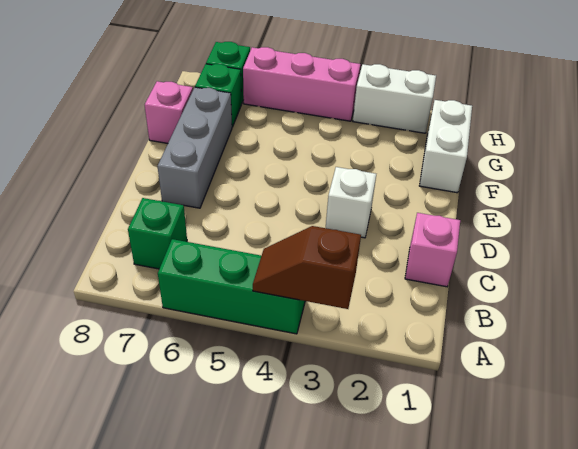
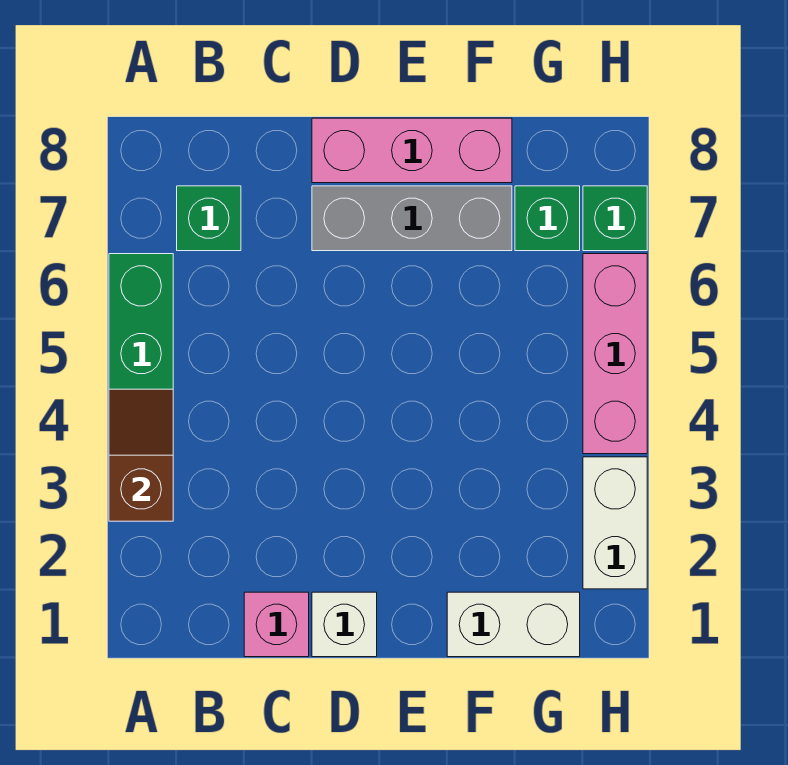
white brick D3 level 1 -> white brick D1 level 1
pink brick F8 level 1 -> pink brick D8:F8 level 1

